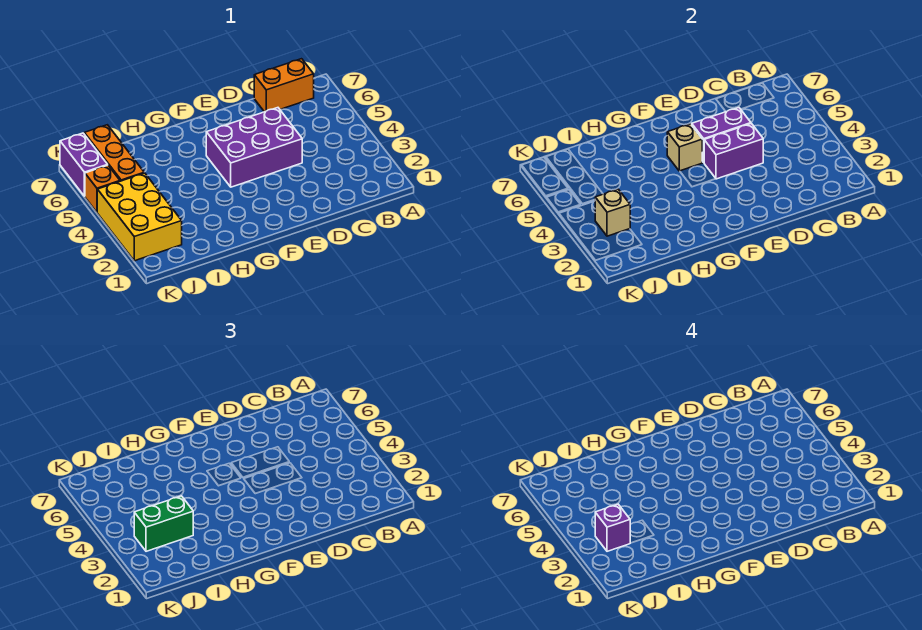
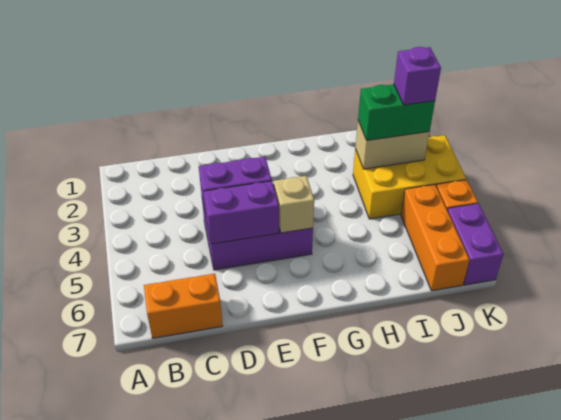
yellow brick J2:K4 level 1 -> yellow brick I3:K4 level 1
tan brick J3 level 2 -> tan brick I3:J3 level 2

